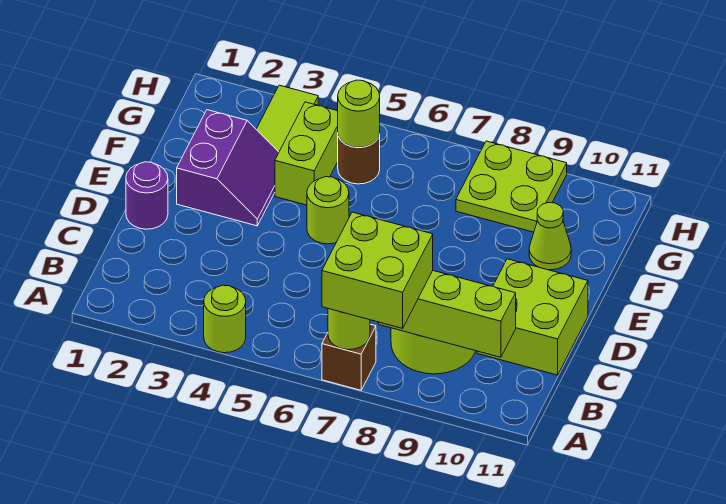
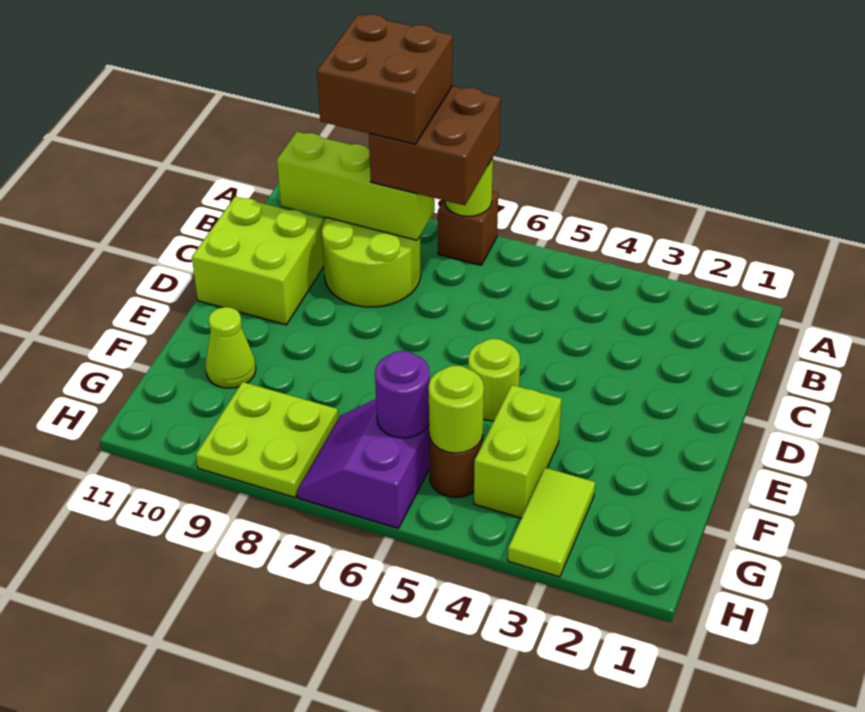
lime round brick A4 level 1 -> none
lime brick A7:B8 level 3 -> brown brick A7:B8 level 3
none -> brown brick A8:B9 level 4
purple round brick D1 level 1 -> purple round brick G6 level 2
purple slope E2:F3 level 1 top 2 -> purple slope G6:H7 level 1 top 6

